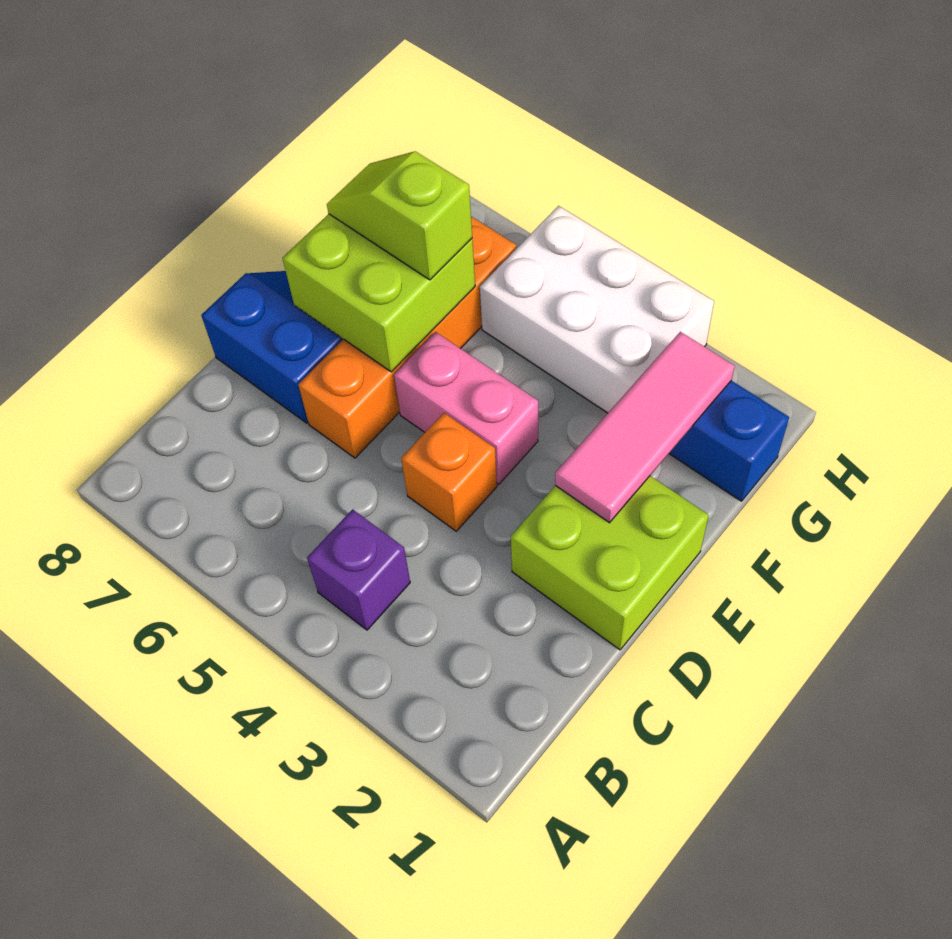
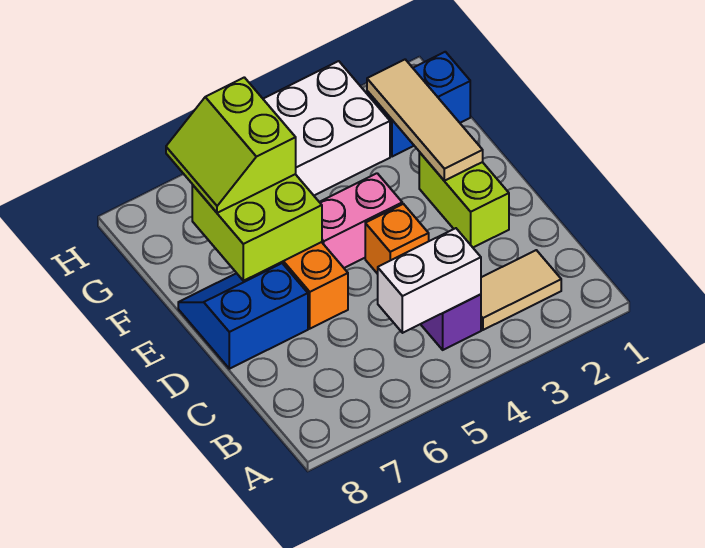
none -> tan tile B2:B3 level 1
none -> white brick B4:B5 level 2
lime brick D1:E2 level 1 -> lime brick D2:E2 level 1
pink tile E2:G2 level 2 -> tan tile E2:G2 level 2
lime slope F6:F7 level 3 top 6 -> lime slope F6:G7 level 3 top 6

